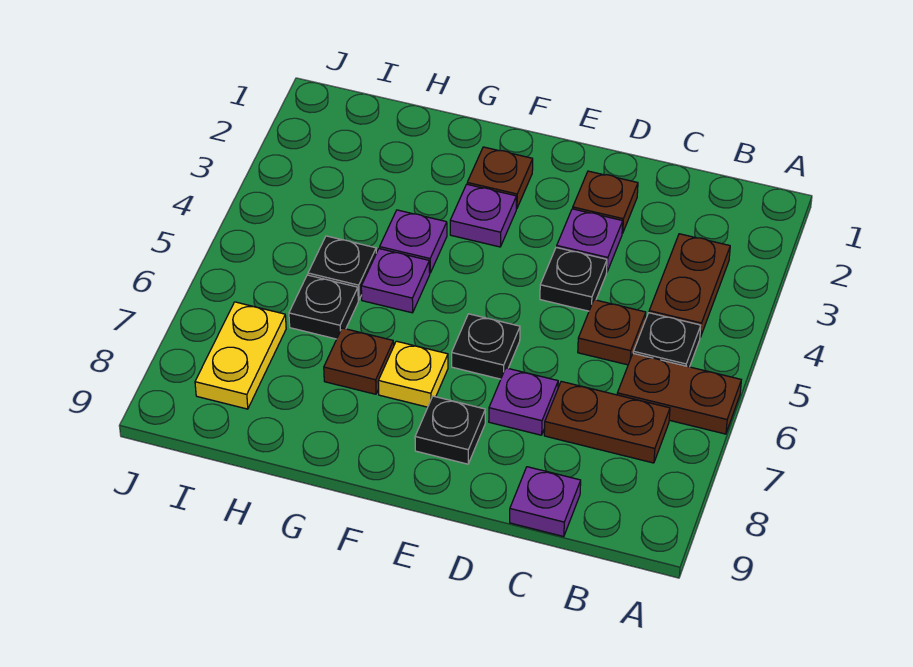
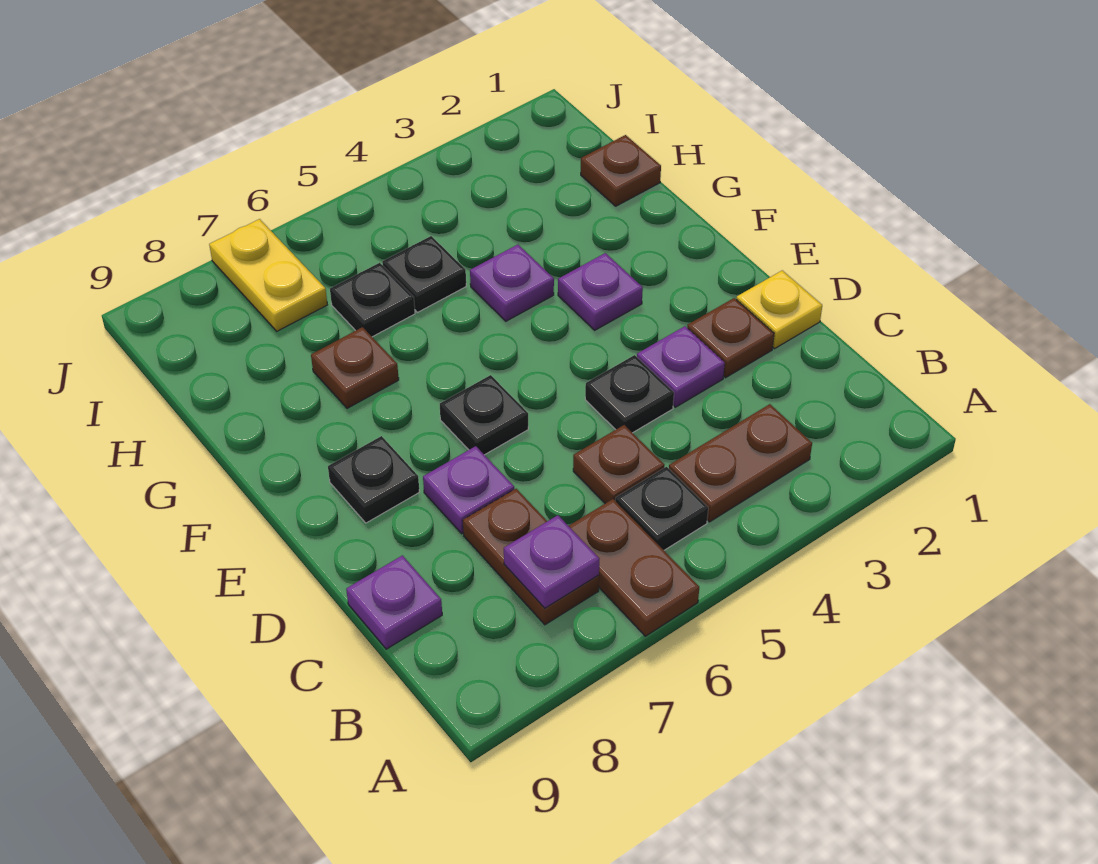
brown plate F2 level 1 -> brown plate H1 level 1
yellow plate F7 level 1 -> yellow plate D1 level 1
purple plate G5 level 1 -> purple plate B7 level 2
yellow plate I7:I8 level 1 -> yellow plate I7:J7 level 1

